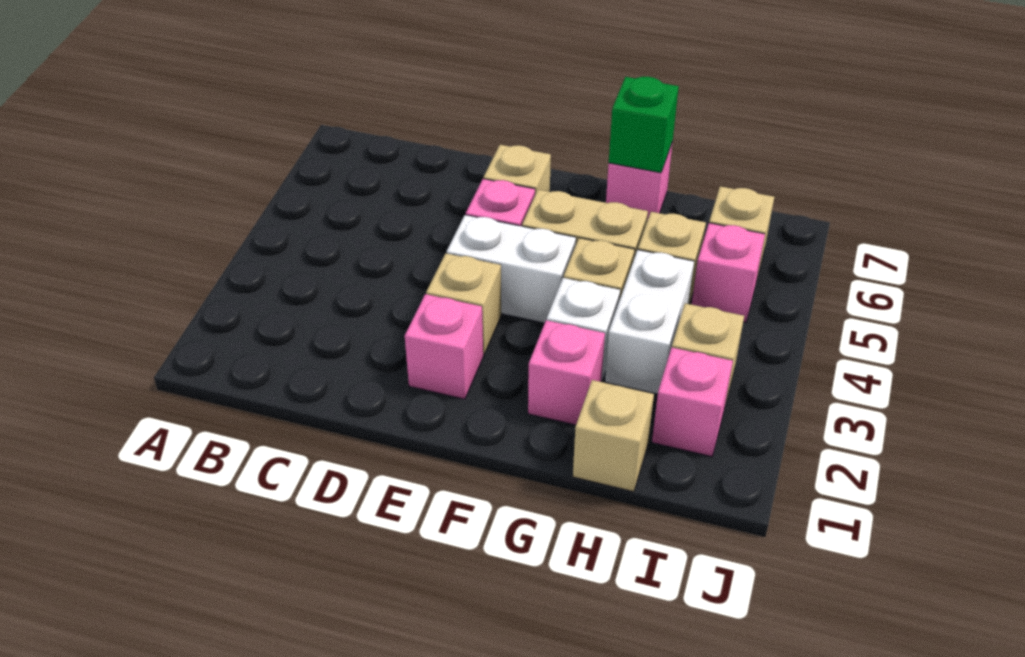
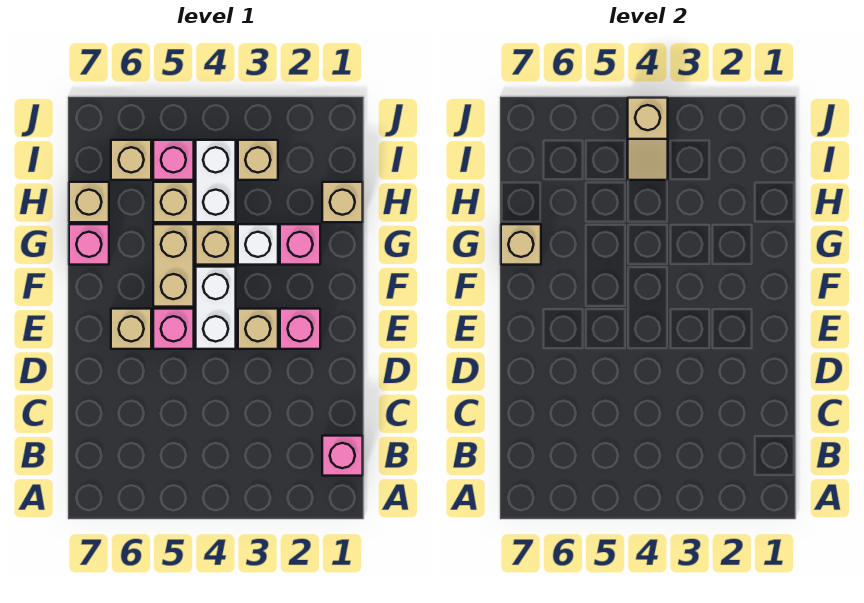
green brick G7 level 2 -> tan brick G7 level 2
white brick H3:H4 level 1 -> white brick H4:I4 level 1
none -> tan brick H7 level 1
pink brick I2 level 1 -> pink brick B1 level 1
none -> tan slope I4:J4 level 2 top J

